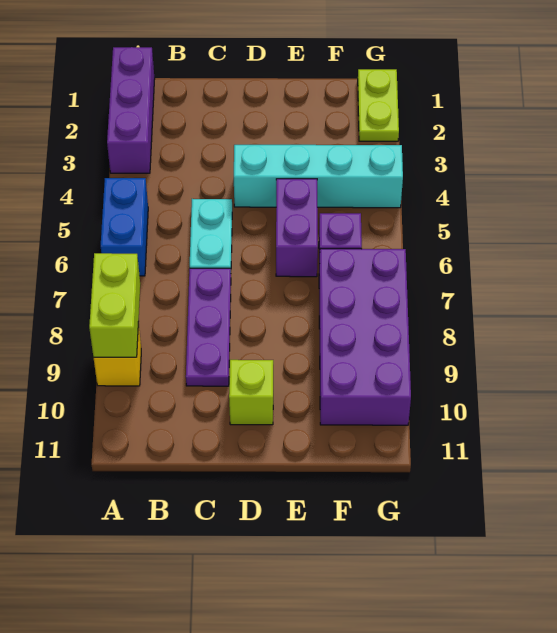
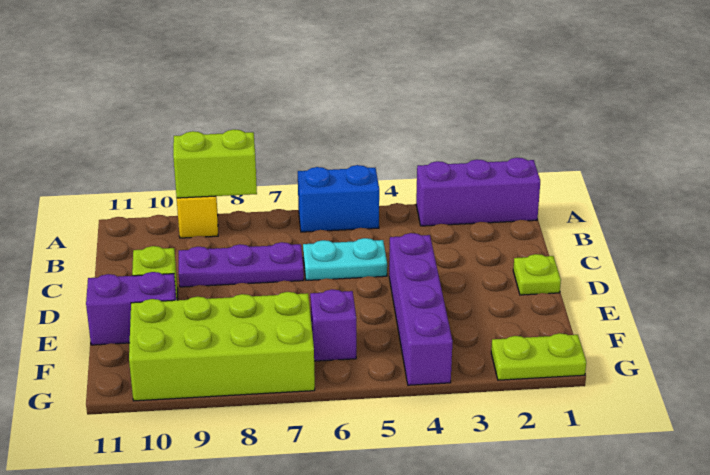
none -> lime plate D1 level 1
cyan brick D4:G4 level 1 -> purple brick D4:G4 level 1
purple brick E5:E6 level 1 -> purple brick E10:E11 level 1
purple brick F7:G10 level 1 -> lime brick F7:G10 level 1

